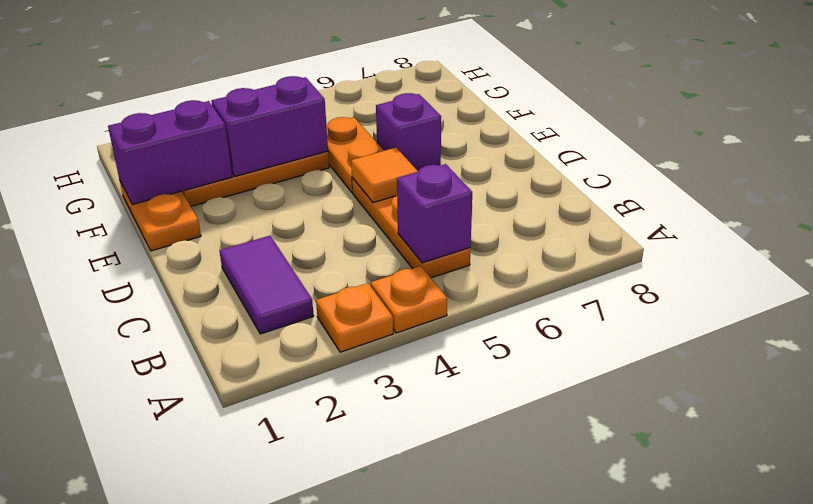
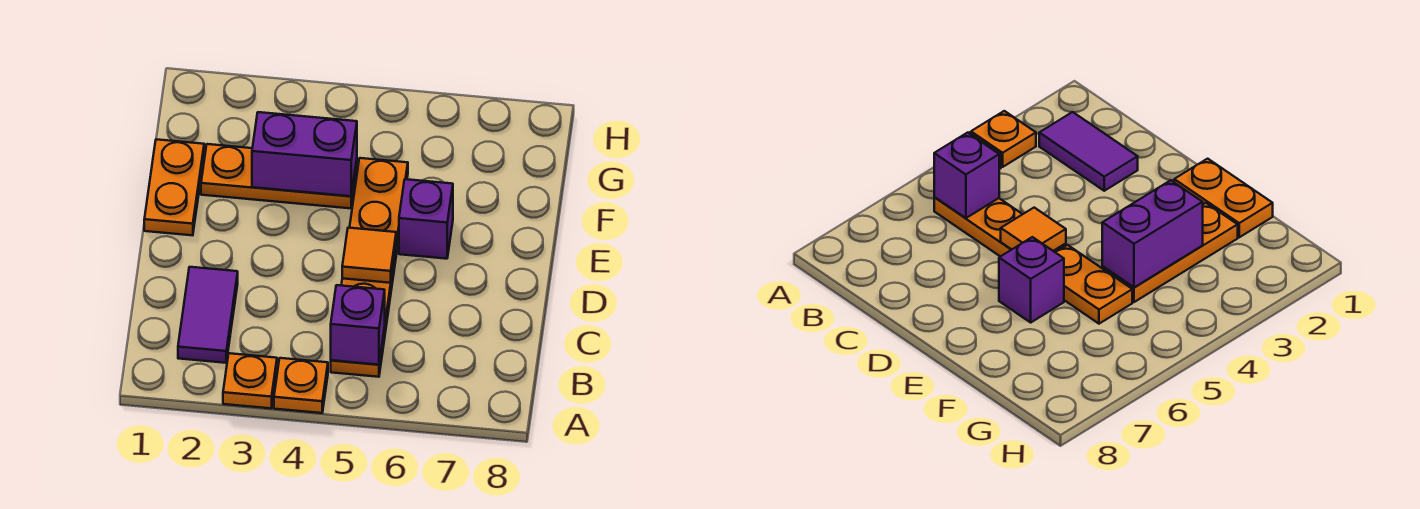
purple brick F1:F2 level 2 -> none

